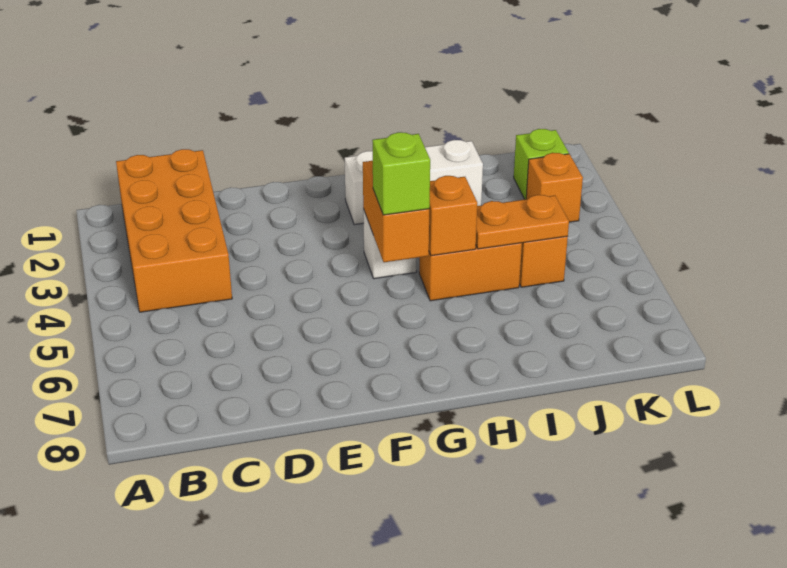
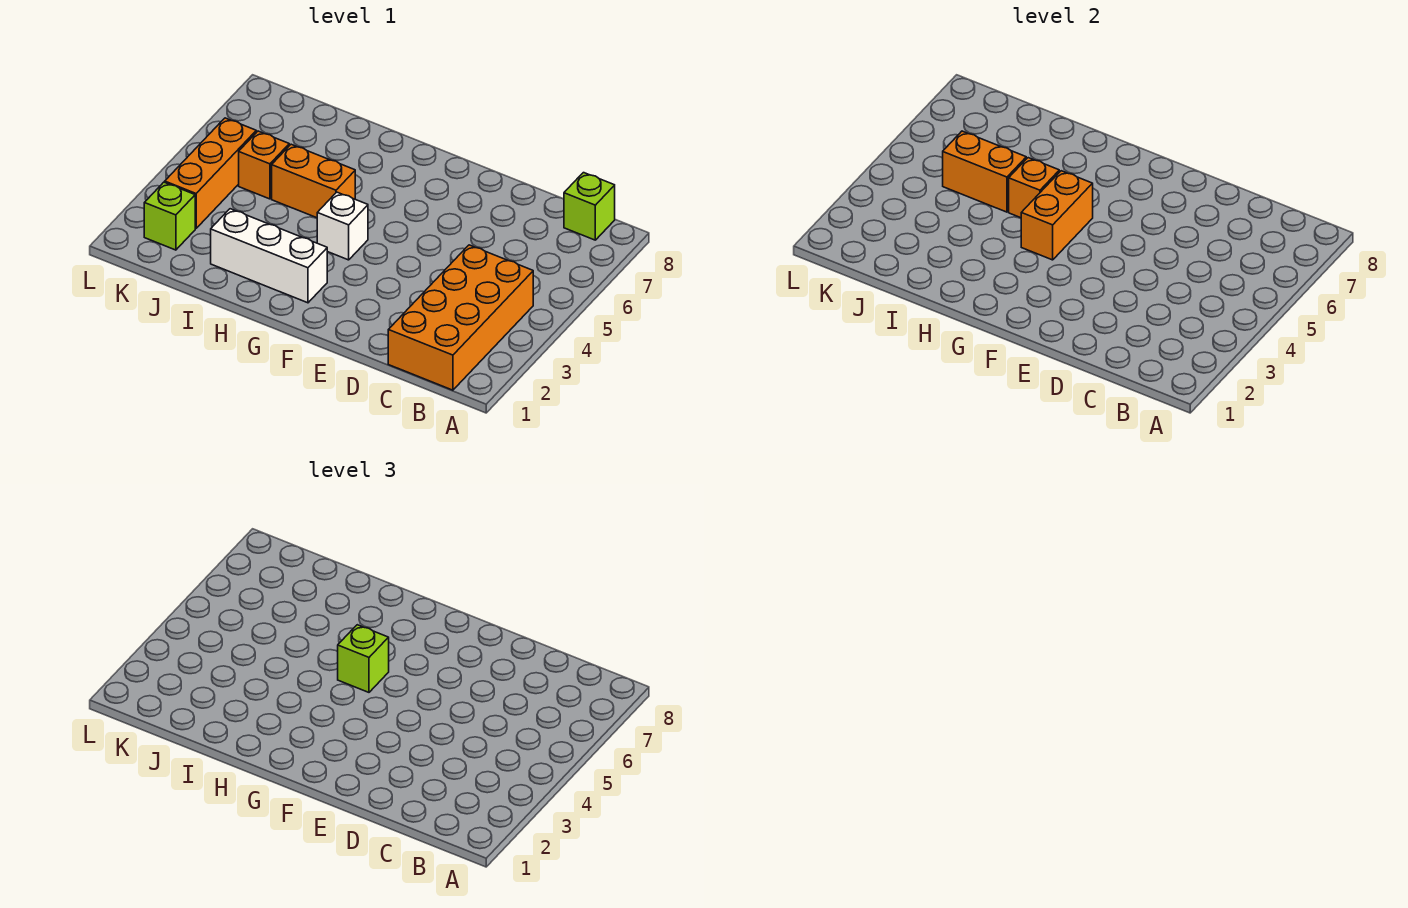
none -> lime brick B8 level 1
orange plate I5:J5 level 2 -> orange brick I5:J5 level 2
orange brick K3 level 1 -> orange brick K3:K5 level 1

